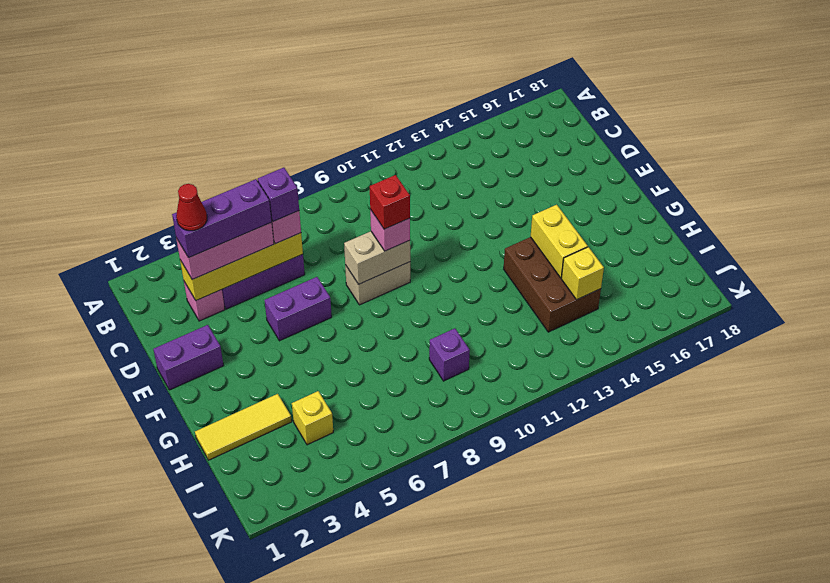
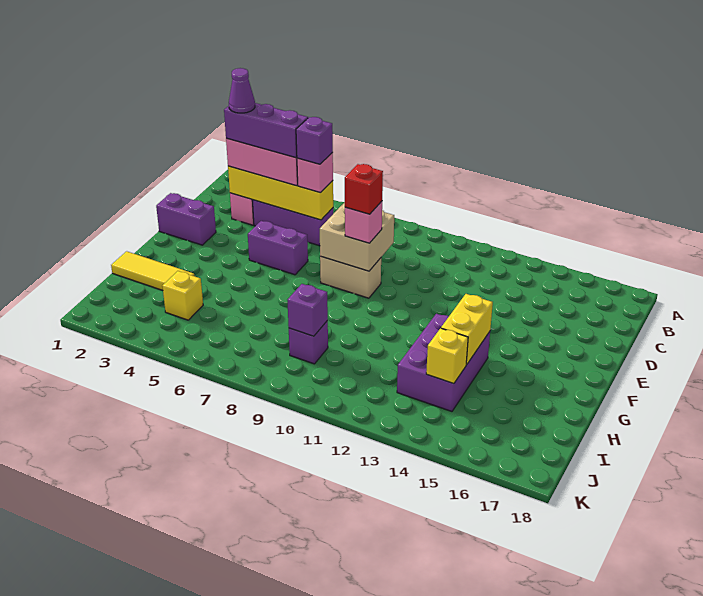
red cone C3 level 5 -> purple cone C3 level 5
tan brick E8:E9 level 2 -> tan brick D8:E9 level 2
brown brick G13:I14 level 1 -> purple brick G13:I14 level 1
none -> purple brick I9 level 2

